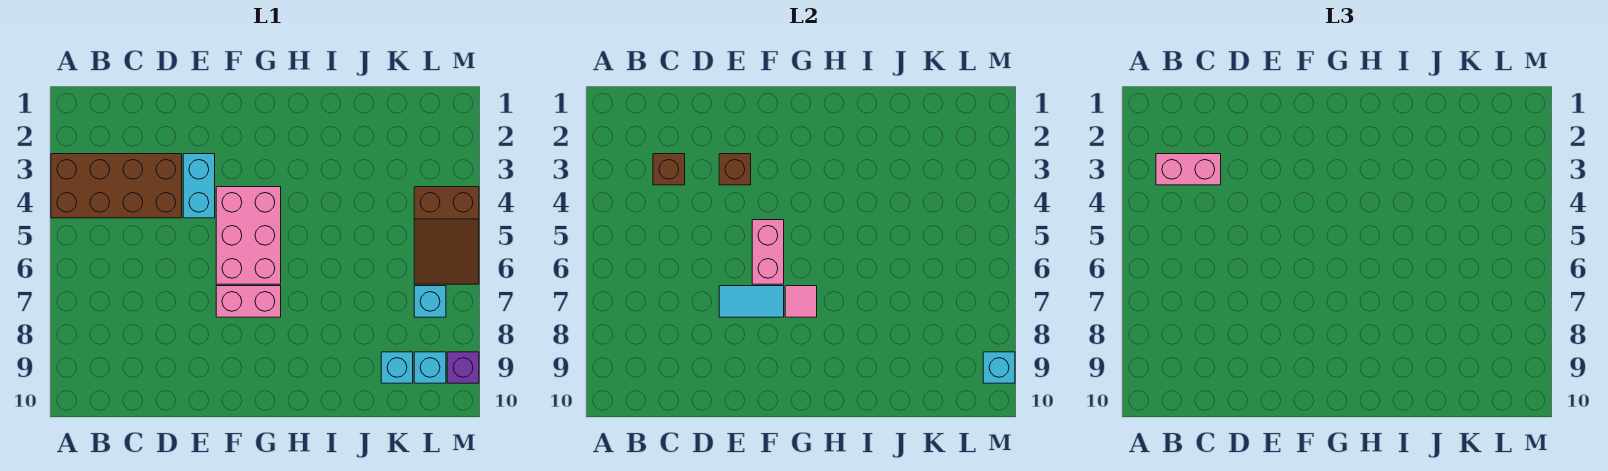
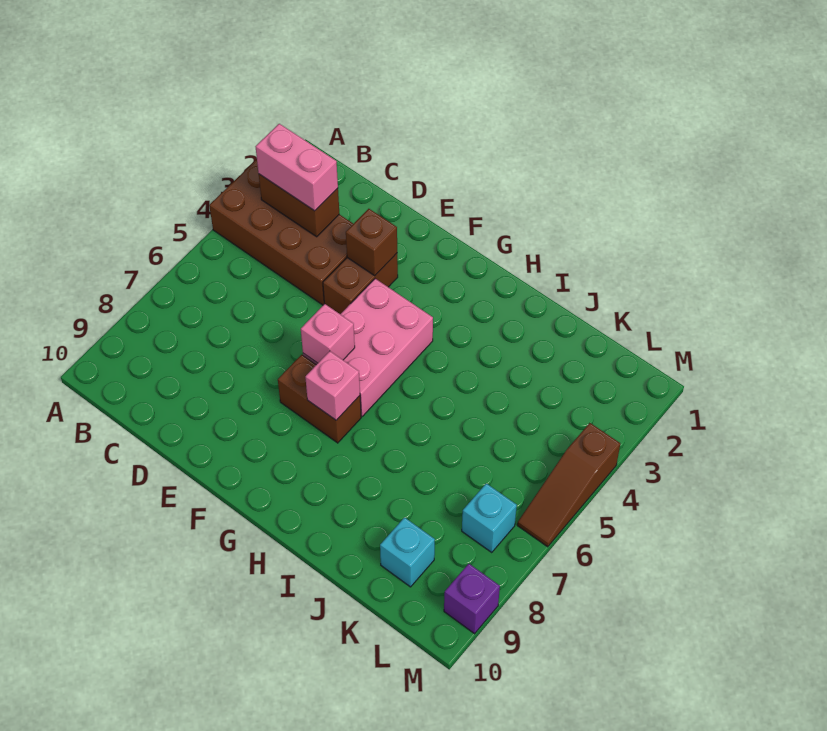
brown brick C3 level 2 -> brown brick B3:C3 level 2
cyan brick E3:E4 level 1 -> brown brick E3:E4 level 1
cyan tile E7:F7 level 2 -> none
pink brick F5:F6 level 2 -> pink brick F6 level 2
pink brick F7:G7 level 1 -> brown brick F7:G7 level 1
pink tile G7 level 2 -> pink brick G7 level 2
brown slope L4:M6 level 1 top 4 -> brown slope M4:M6 level 1 top 4
cyan brick L9 level 1 -> none
cyan brick M9 level 2 -> none

